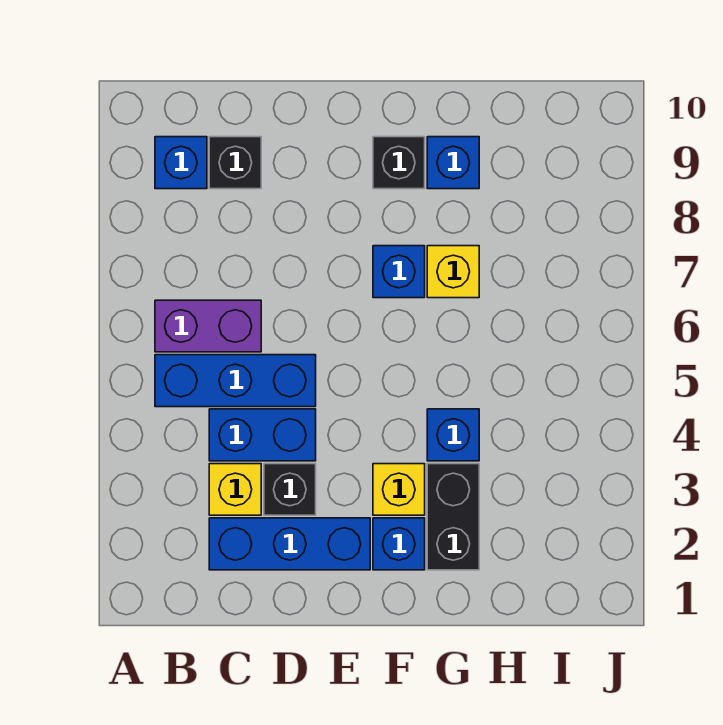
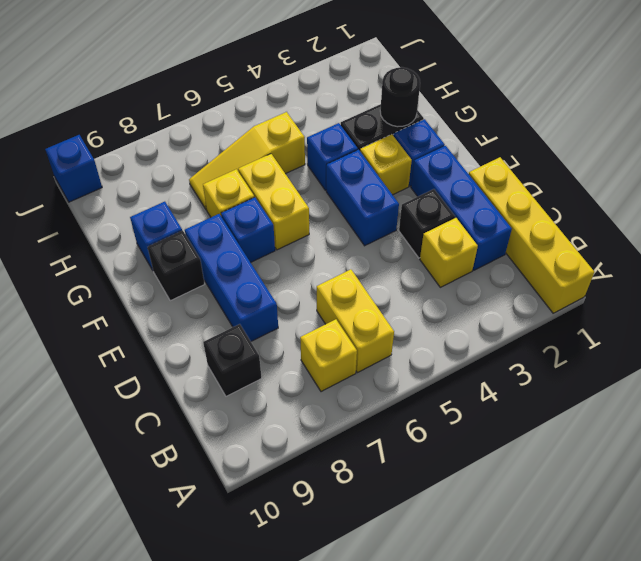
none -> yellow brick A1:D1 level 1
blue brick B5:D5 level 1 -> blue brick D8:F8 level 1
purple brick B6:C6 level 1 -> yellow brick B6:C6 level 1
none -> yellow brick B7 level 1
blue brick B9 level 1 -> blue brick J10 level 1
blue brick C4:D4 level 1 -> blue brick E4:F4 level 1
none -> yellow brick F6:G6 level 1
none -> black round brick G2 level 2
none -> yellow slope H5:H7 level 1 top 5

